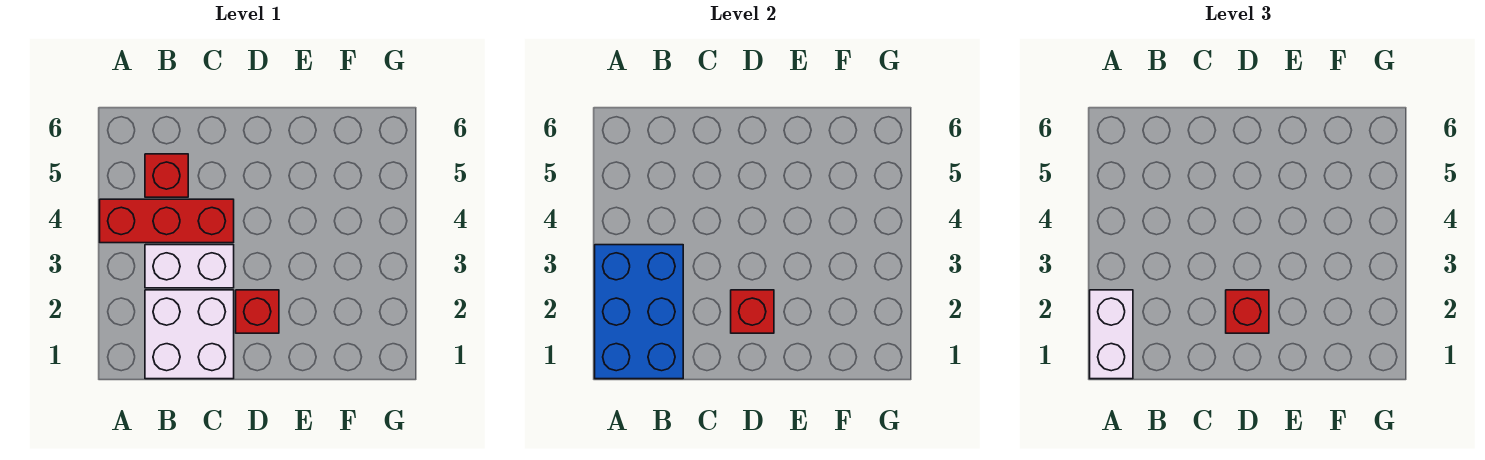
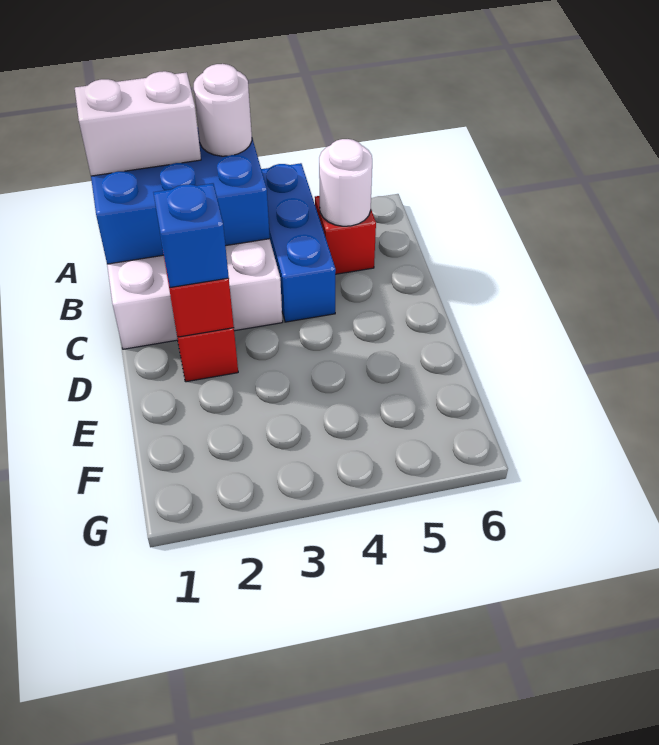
none -> white round brick A3 level 3
red brick A4:C4 level 1 -> blue brick A4:C4 level 1
none -> white round brick B5 level 2
red brick D2 level 3 -> blue brick D2 level 3

